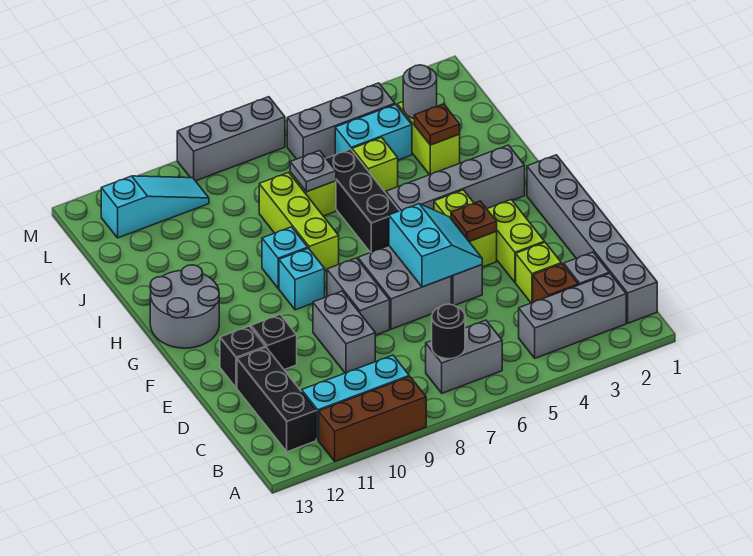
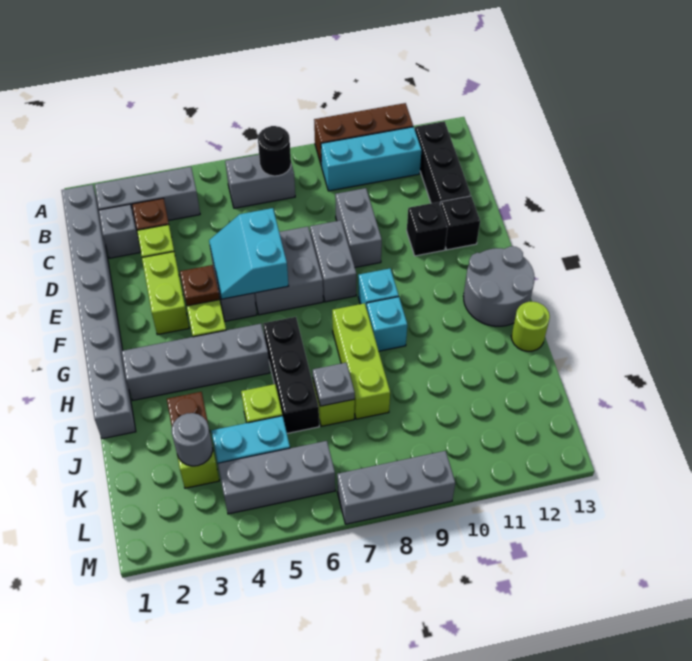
grey brick B1:G1 level 1 -> grey brick B1:I1 level 1
none -> lime round brick I13 level 1
cyan slope L10:L12 level 1 top 12 -> none

